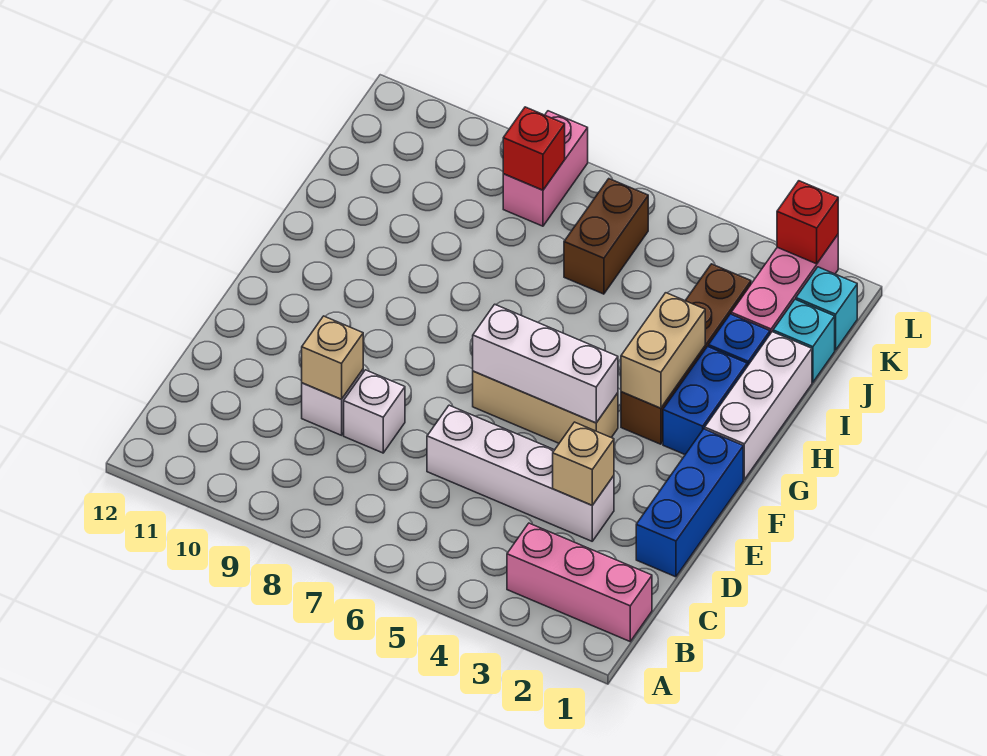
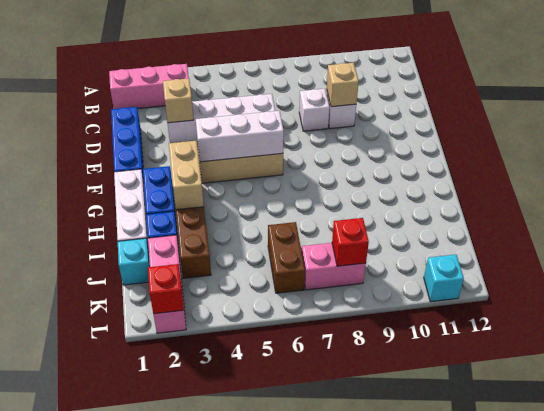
cyan brick K1 level 1 -> cyan brick L11 level 1
pink brick K8:L8 level 1 -> pink brick K7:K8 level 1

